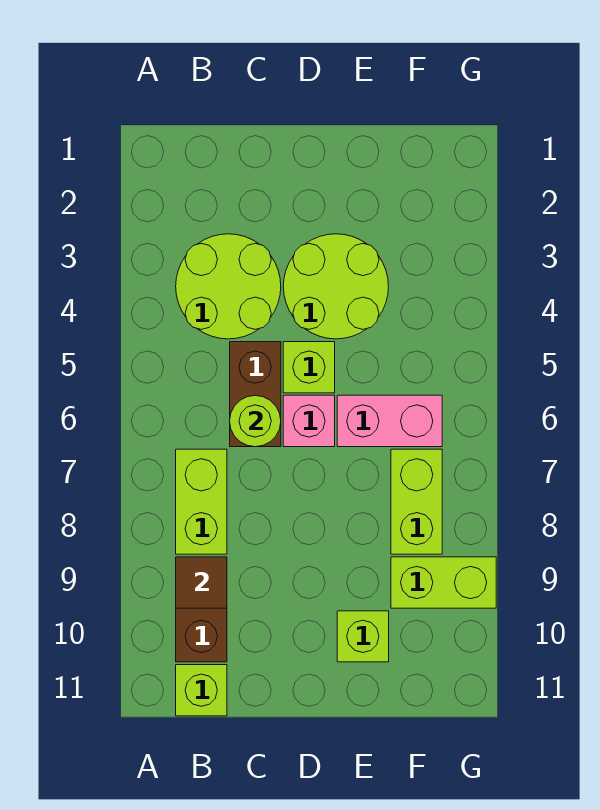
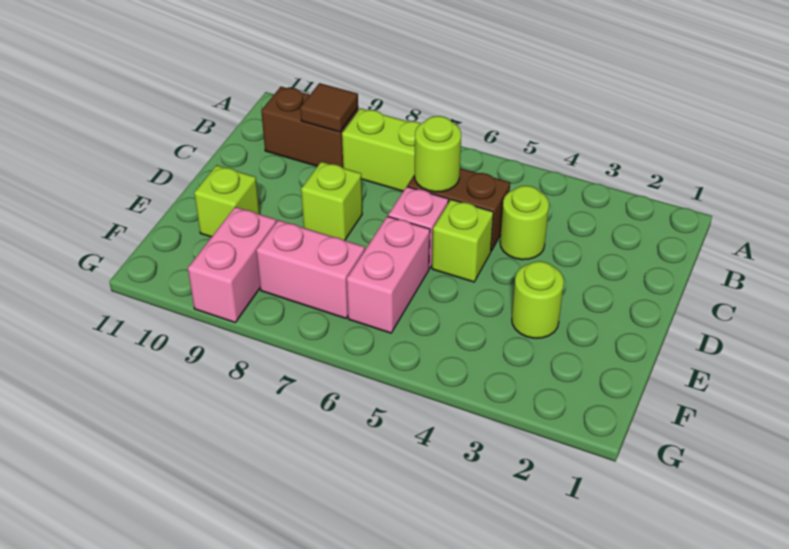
lime round brick B3:C4 level 1 -> lime round brick C4 level 1
lime brick B11 level 1 -> lime brick D8 level 1
lime round brick D3:E4 level 1 -> lime round brick E3 level 1
lime brick F7:F8 level 1 -> pink brick F7:F8 level 1
lime brick F9:G9 level 1 -> pink brick F9:G9 level 1

